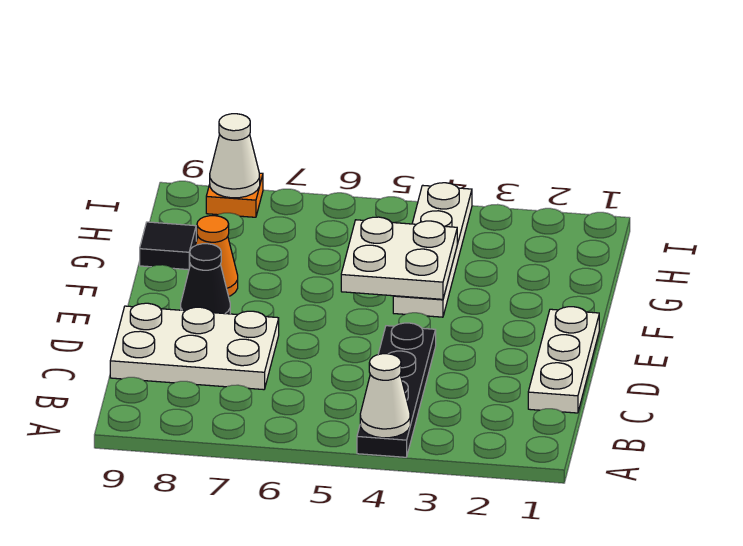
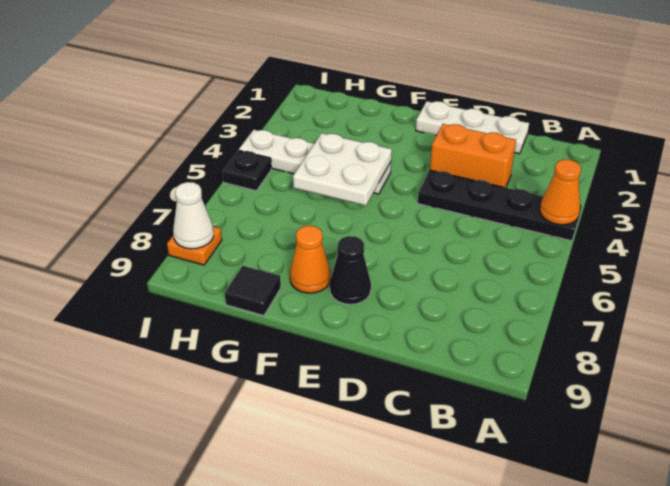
white cone A4 level 2 -> orange cone A4 level 2
none -> orange brick C3:D3 level 1
white plate C7:D9 level 1 -> none
none -> black plate I5 level 1

